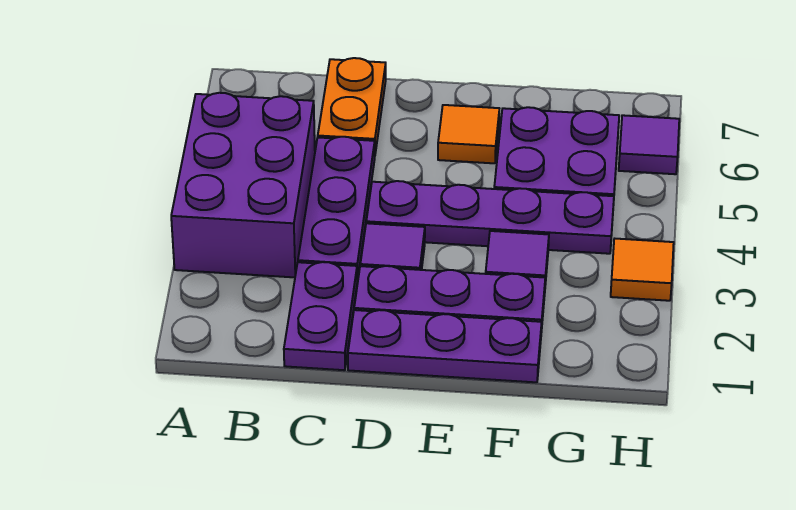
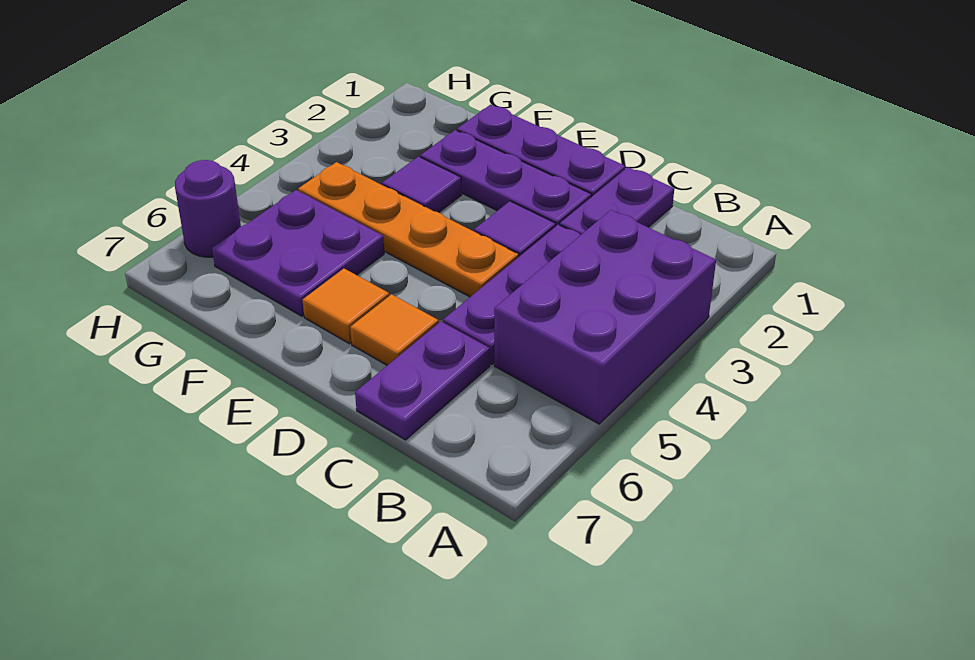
orange plate C6:C7 level 1 -> purple plate C6:C7 level 1
purple plate D4:G4 level 1 -> orange plate D4:G4 level 1
orange tile H3 level 1 -> orange tile D6 level 1
purple tile H6 level 1 -> purple round brick H6 level 1

